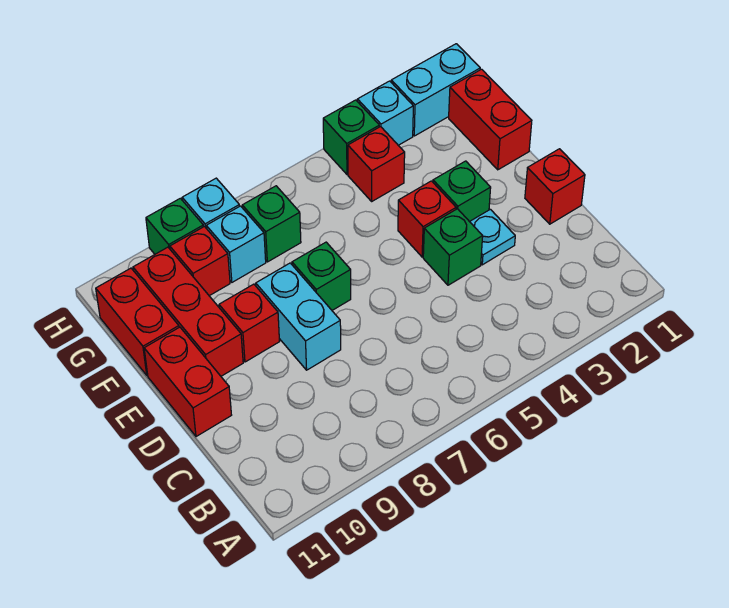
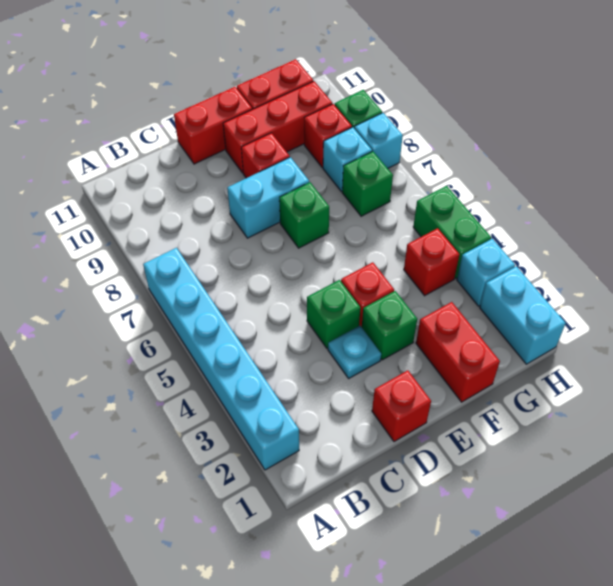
none -> cyan brick A2:A7 level 1
red brick F1:G1 level 1 -> red brick F1:F2 level 1
green brick H4 level 1 -> green brick H4:H5 level 1

